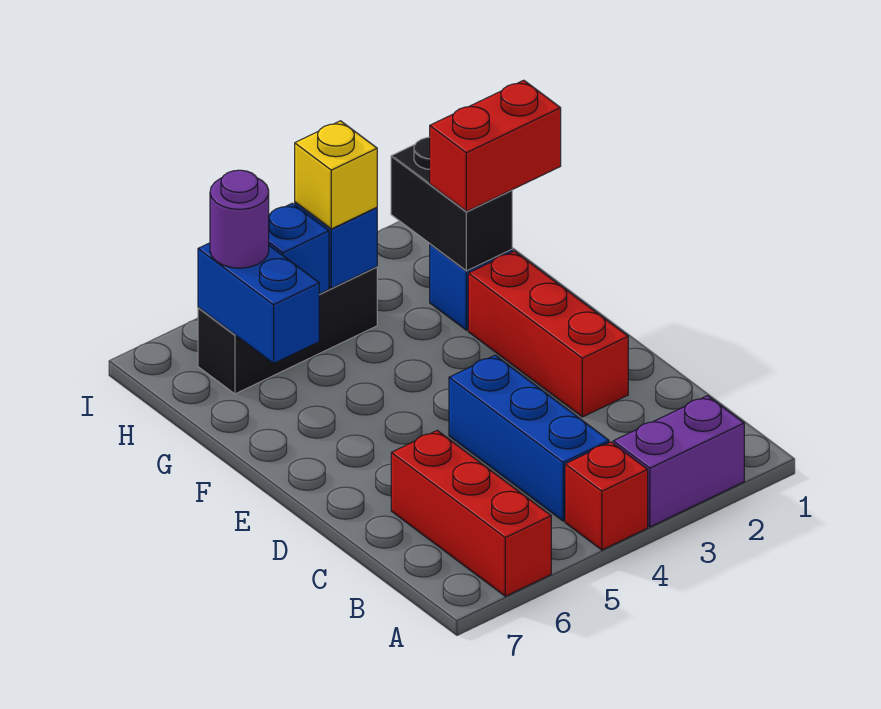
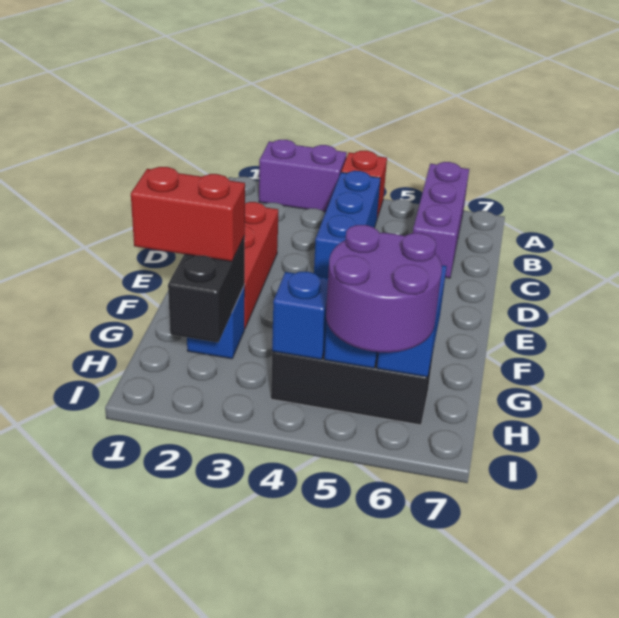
red brick A6:C6 level 1 -> purple brick A6:C6 level 1
yellow brick H4 level 3 -> none
purple round brick H6 level 3 -> purple round brick H5:I6 level 3

